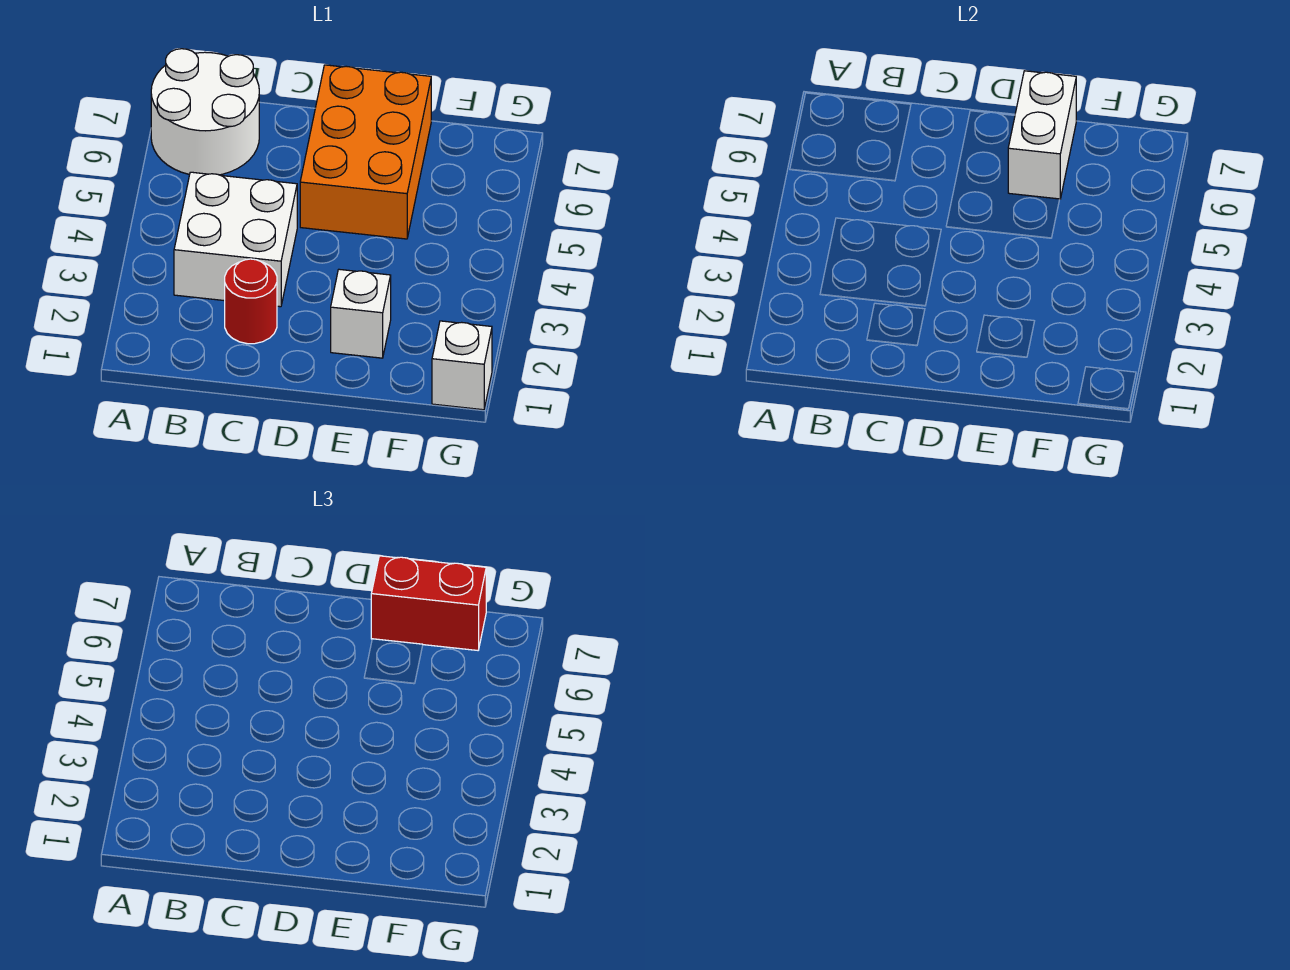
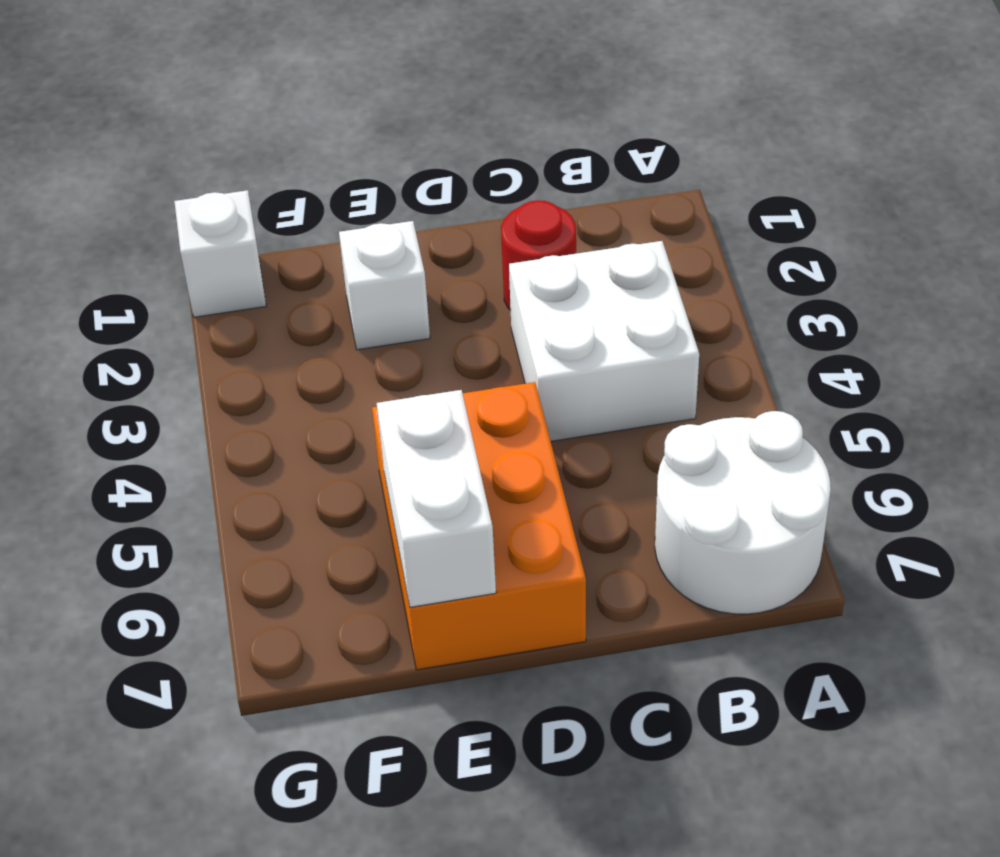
red brick E7:F7 level 3 -> none

